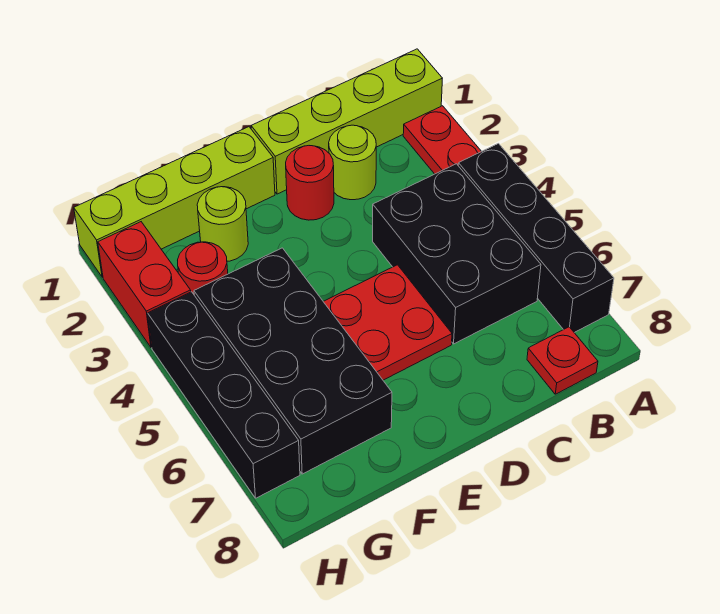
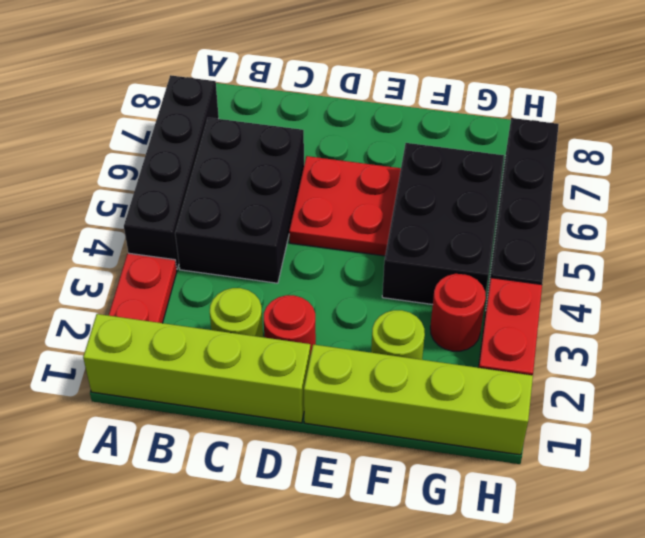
red plate B8 level 1 -> none
black brick F4:G7 level 1 -> black brick F4:G6 level 1

